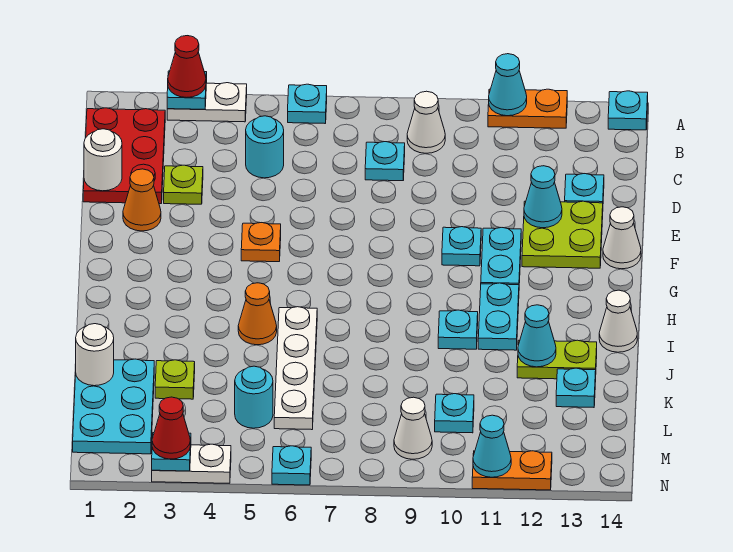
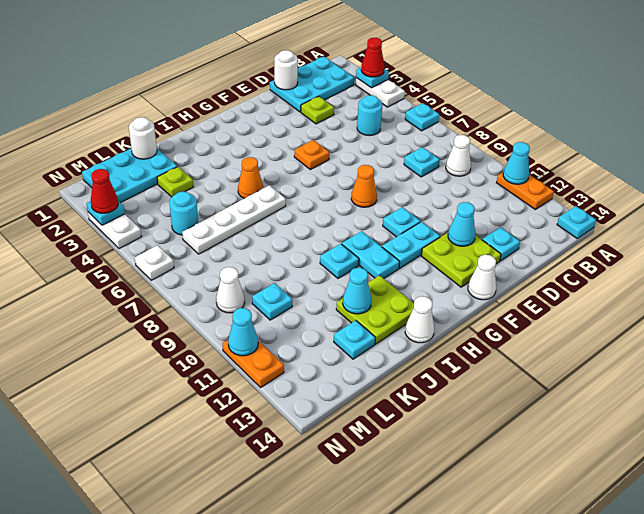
red plate B1:D2 level 1 -> cyan plate B1:D2 level 1
orange cone E2 level 1 -> orange cone F8 level 1
cyan plate H11:I11 level 1 -> cyan plate H10:H11 level 1
lime plate J12:J13 level 1 -> lime plate I12:J13 level 1
cyan plate N6 level 1 -> white plate N6 level 1

